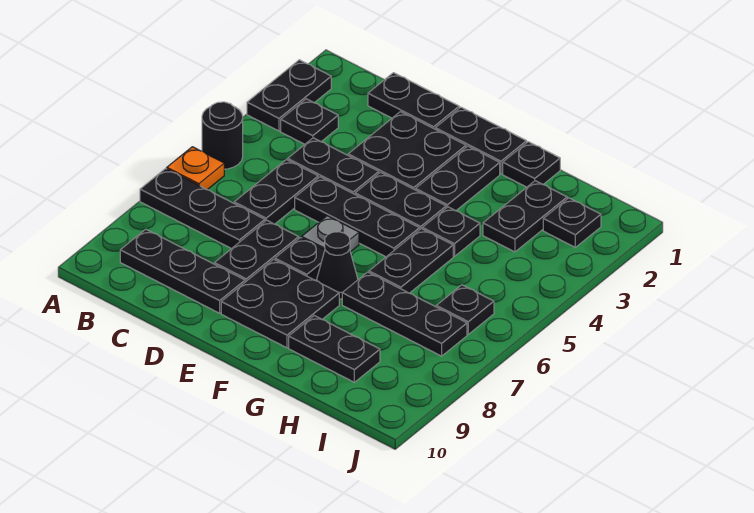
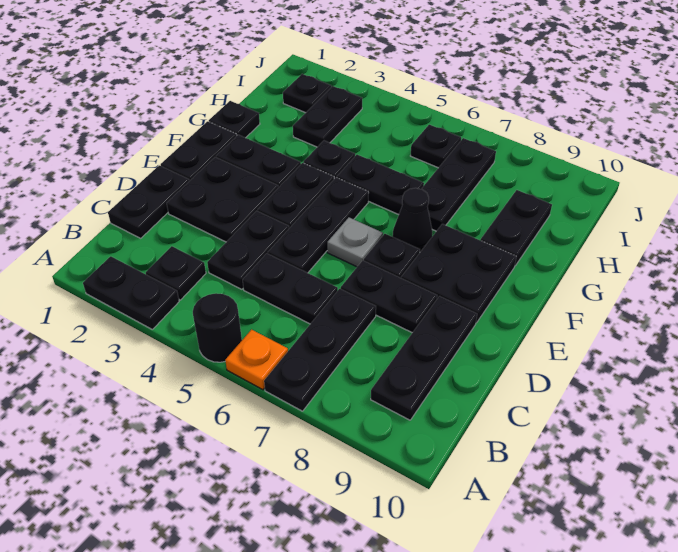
black plate H2:H3 level 1 -> black plate H3:I3 level 1

